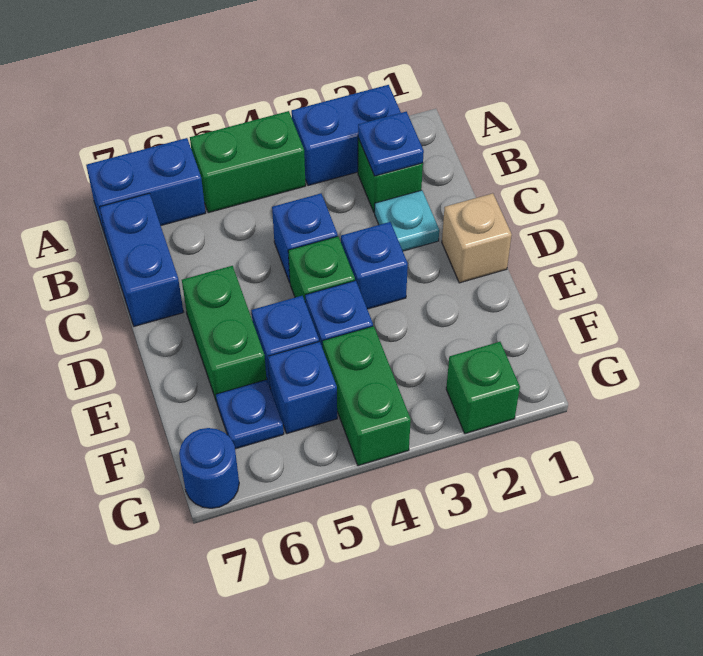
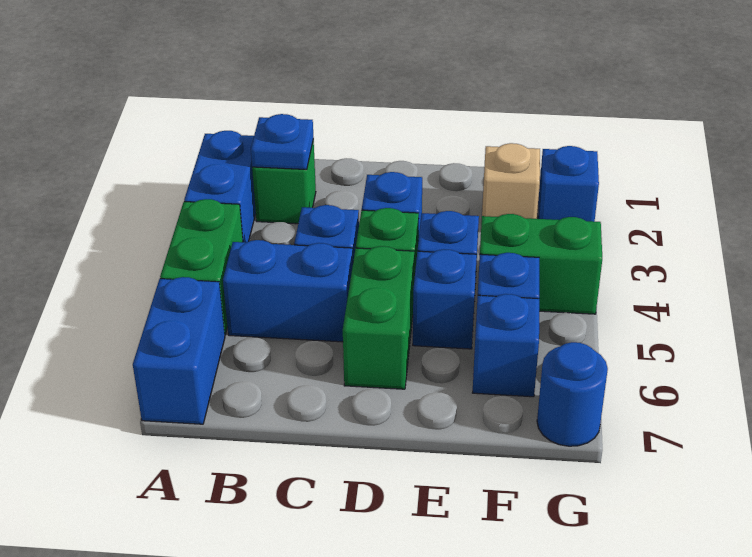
blue brick B7:C7 level 1 -> blue brick B5:C5 level 1
cyan plate C2 level 1 -> none
tan brick D1 level 1 -> tan brick F2 level 1
green brick D6:E6 level 1 -> green brick D5:D6 level 1
blue plate F6 level 1 -> blue brick F6 level 1
green brick G2 level 1 -> blue brick G2 level 1

